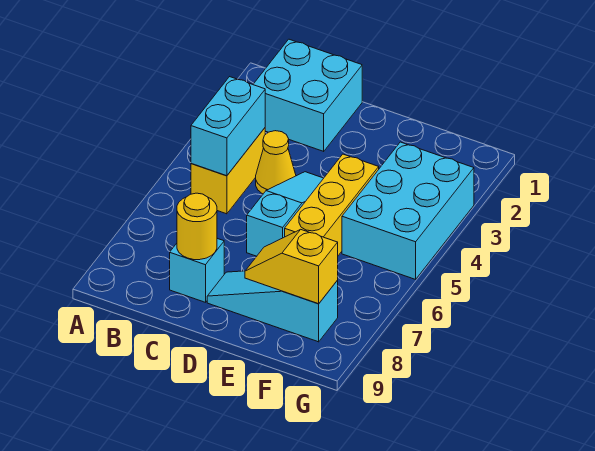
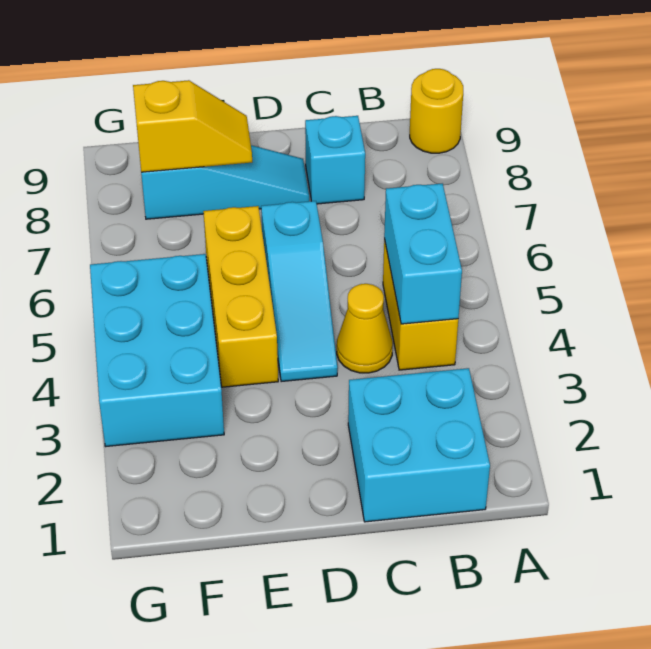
yellow round brick C8 level 2 -> yellow round brick A9 level 1

